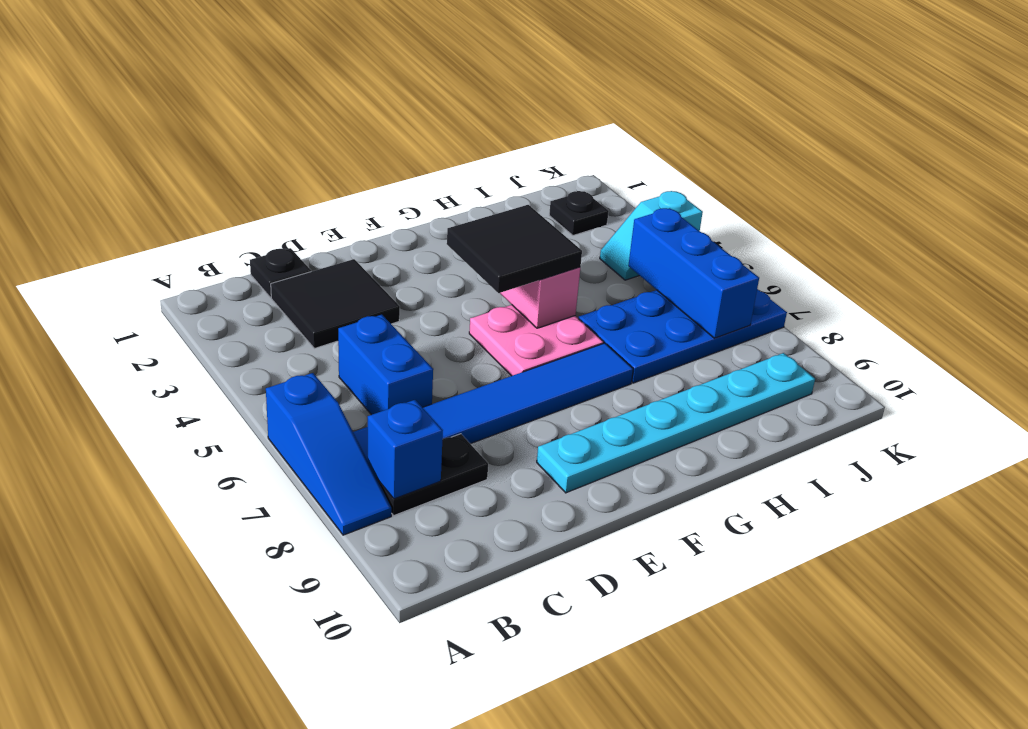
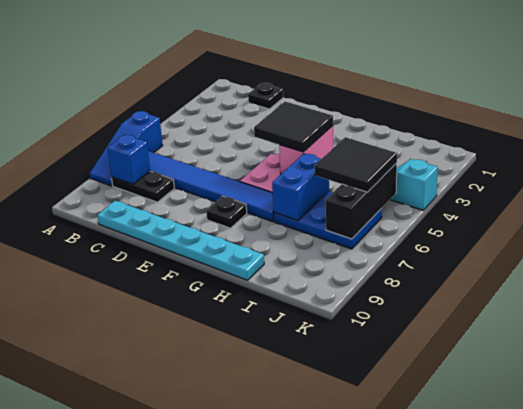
black tile C2:D3 level 1 -> black tile I5:J6 level 3
blue brick C5:C6 level 1 -> blue brick H6:H7 level 2
cyan plate E9:J9 level 1 -> cyan plate C10:H10 level 1
blue plate H6:K7 level 1 -> blue plate H6:J7 level 1
black plate J2 level 1 -> black plate F8 level 1
blue brick J5:J7 level 2 -> black brick J5:J7 level 2

